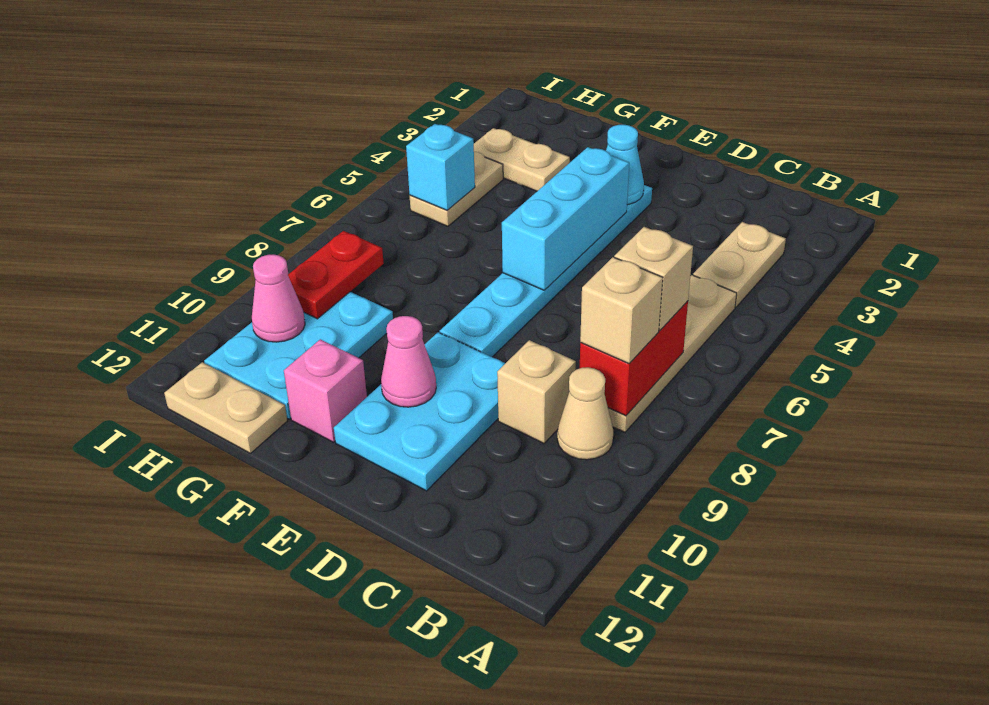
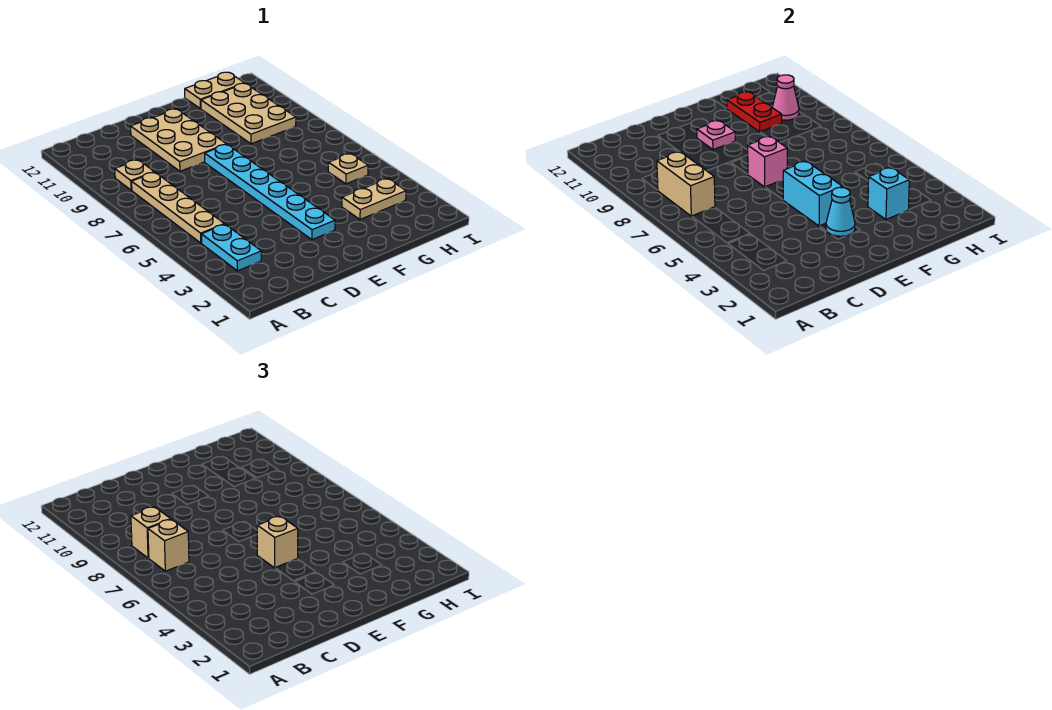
tan plate B3:B4 level 1 -> cyan plate B3:B4 level 1
red brick B7:B8 level 2 -> tan brick B7:B8 level 2
tan cone B9 level 1 -> tan plate B9 level 1
tan brick C9 level 1 -> tan brick E5 level 3
cyan plate D9:E11 level 1 -> tan plate D9:E11 level 1
cyan brick E4:E6 level 2 -> cyan brick E4:E5 level 2
pink cone E10 level 2 -> pink plate E10 level 2
pink brick F11 level 1 -> pink brick E7 level 2
cyan plate G9:H11 level 1 -> tan plate G9:H11 level 1
tan plate H4:H5 level 1 -> tan plate H5 level 1
cyan brick H5 level 2 -> cyan brick G3 level 2
red plate H8:H9 level 2 -> red plate G10:G11 level 2

